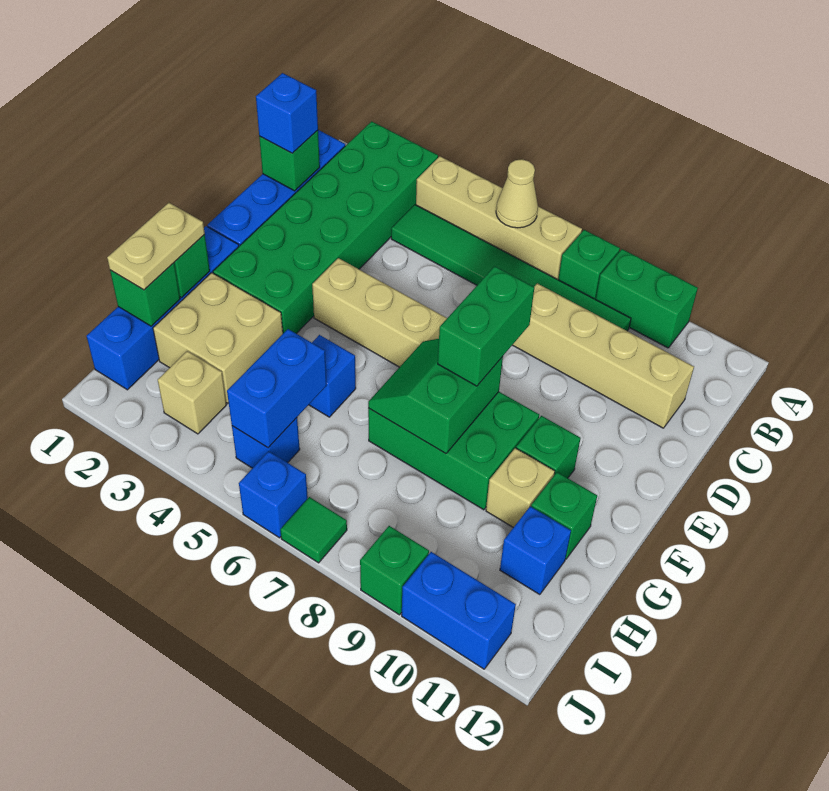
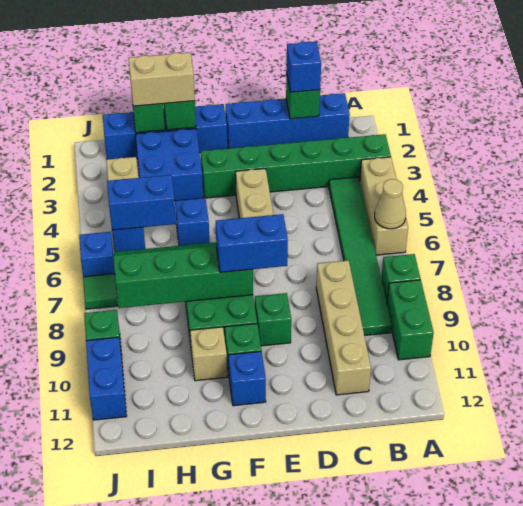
green brick A2:F3 level 1 -> green brick A3:F3 level 1
tan brick A4:A7 level 1 -> tan brick A4:A6 level 1
green brick E8:F8 level 3 -> blue brick E8:F8 level 3
green slope F7:G8 level 2 top 8 -> green slope F7:I8 level 2 top 8
tan plate G1:H1 level 3 -> tan brick G1:H1 level 3
tan brick G2:H3 level 1 -> blue brick G2:H3 level 1
green brick G11 level 1 -> green brick E9 level 1
blue brick H11 level 1 -> blue brick F11 level 1

